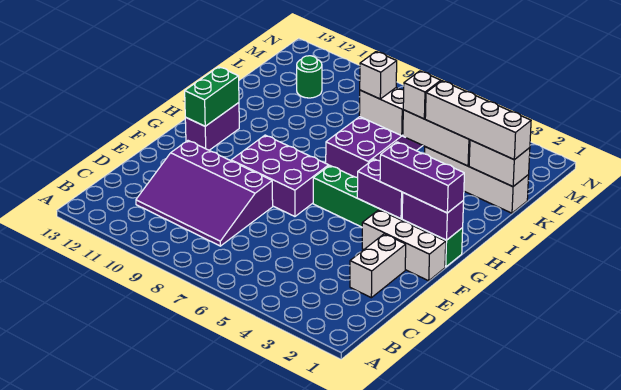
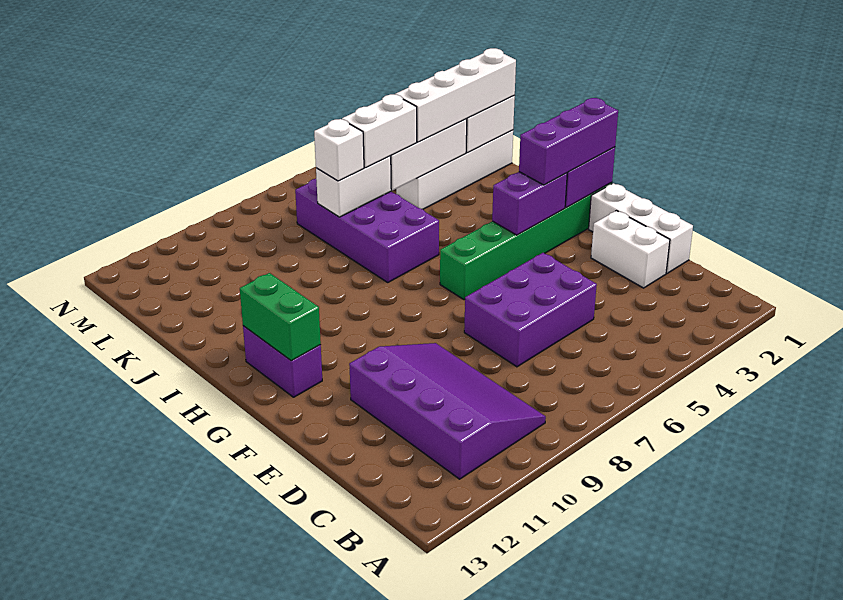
purple slope C8:E11 level 1 top E -> purple slope B9:E11 level 1 top 11
white brick F1:F3 level 1 -> white brick D1:F1 level 1
purple brick F7:G9 level 1 -> purple brick D5:E7 level 1
white brick K5 level 3 -> white brick K5:K6 level 3
green round brick L11 level 1 -> none

